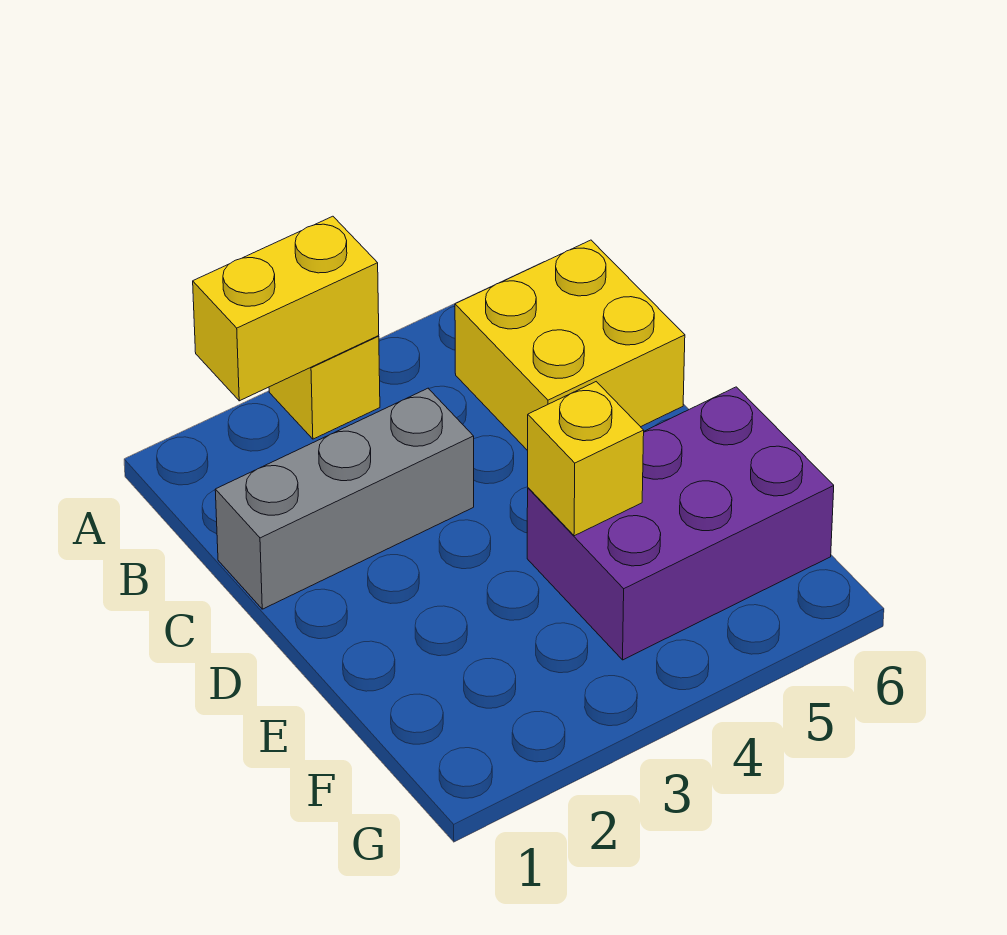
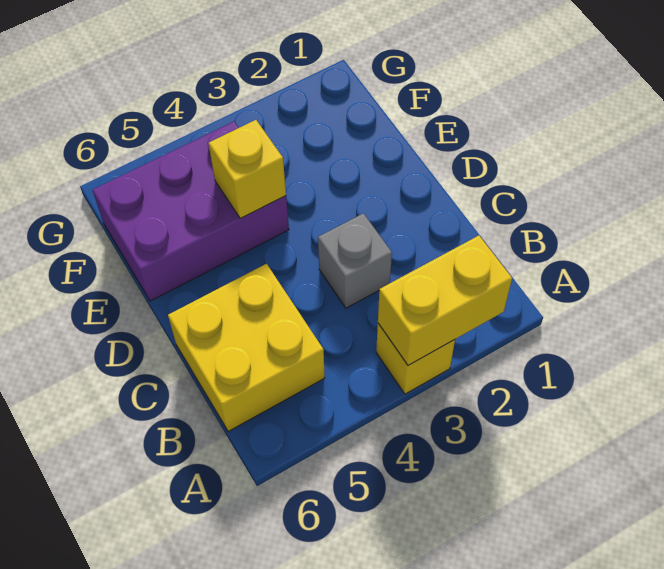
grey brick C1:C3 level 1 -> grey brick C3 level 1

